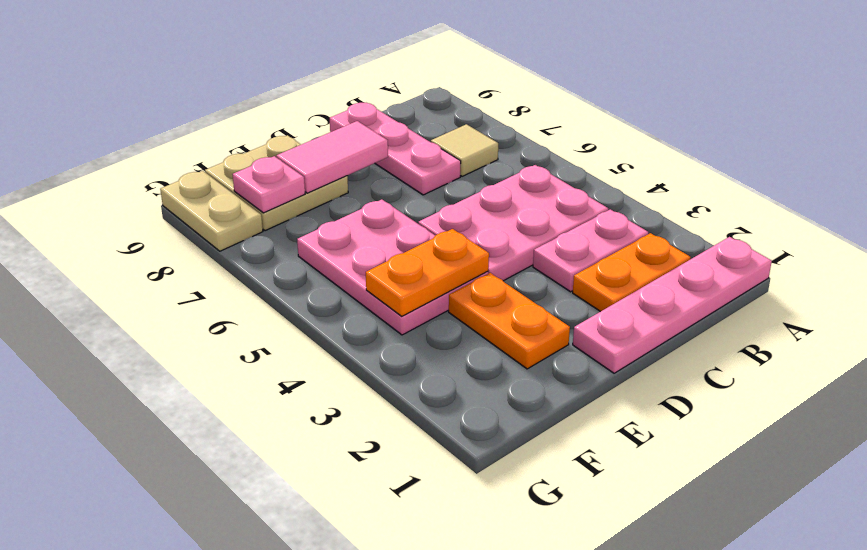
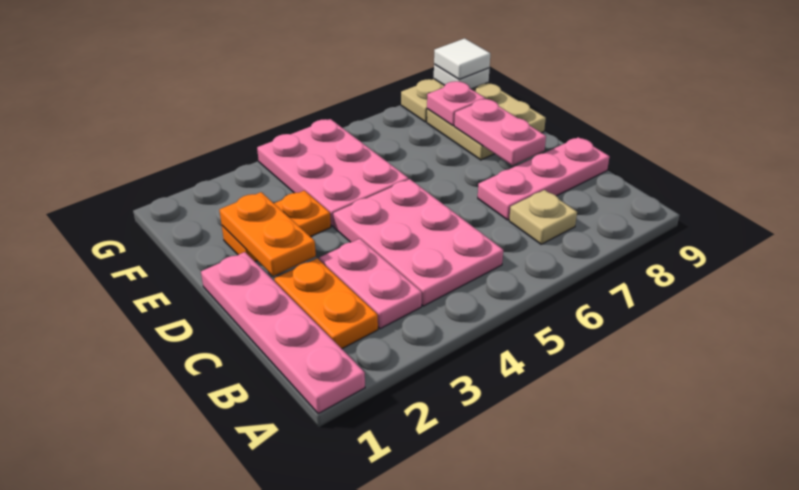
tan tile B7 level 1 -> tan plate B7 level 1
pink tile D8:E8 level 2 -> pink plate D8:E8 level 2
pink plate E4:F6 level 1 -> pink plate E4:G5 level 1
orange plate E4:F4 level 2 -> orange plate D2:E2 level 2
none -> white plate G9 level 2
none -> white tile G9 level 3

